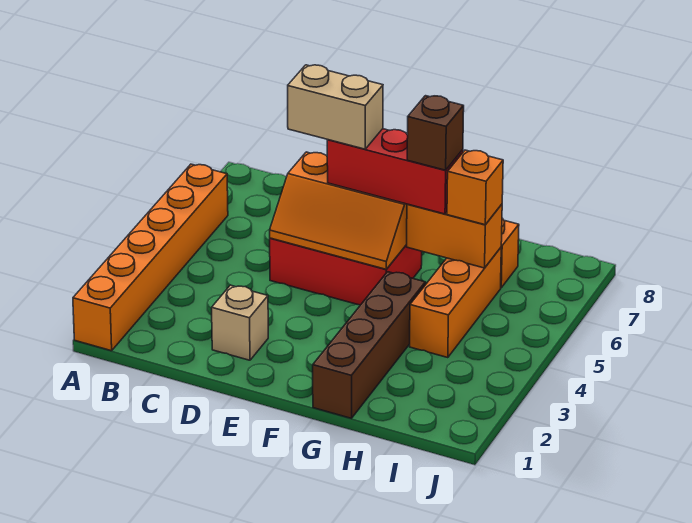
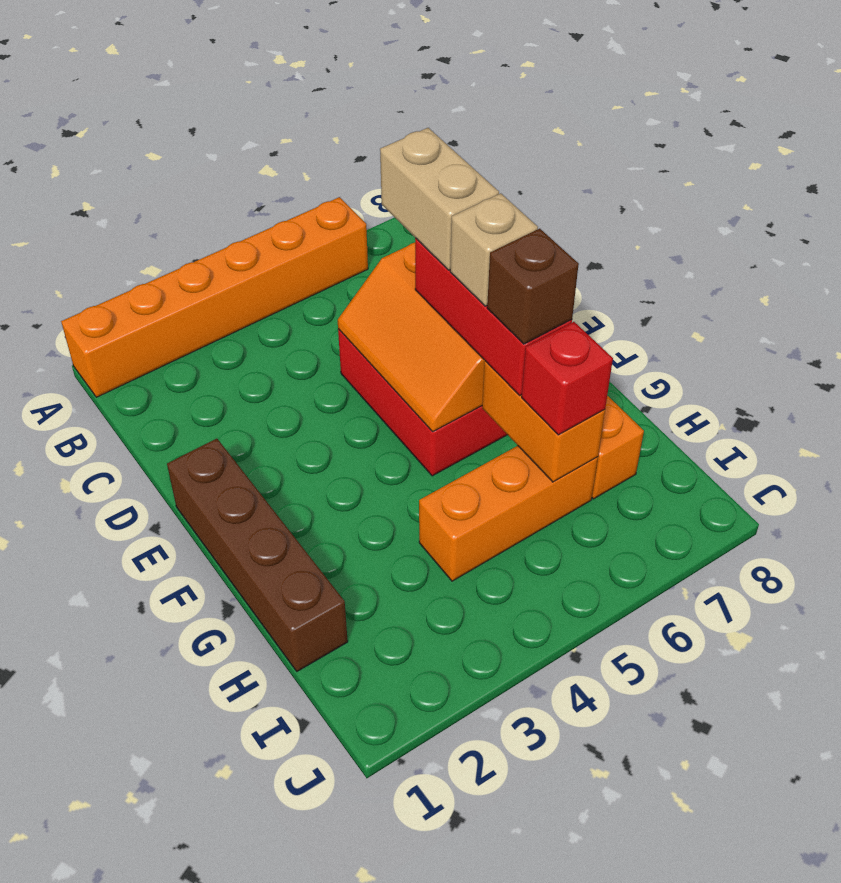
tan brick D2 level 1 -> tan brick F6 level 4
brown brick G1:G4 level 1 -> brown brick E1:H1 level 1
orange brick H6 level 3 -> red brick H6 level 3

